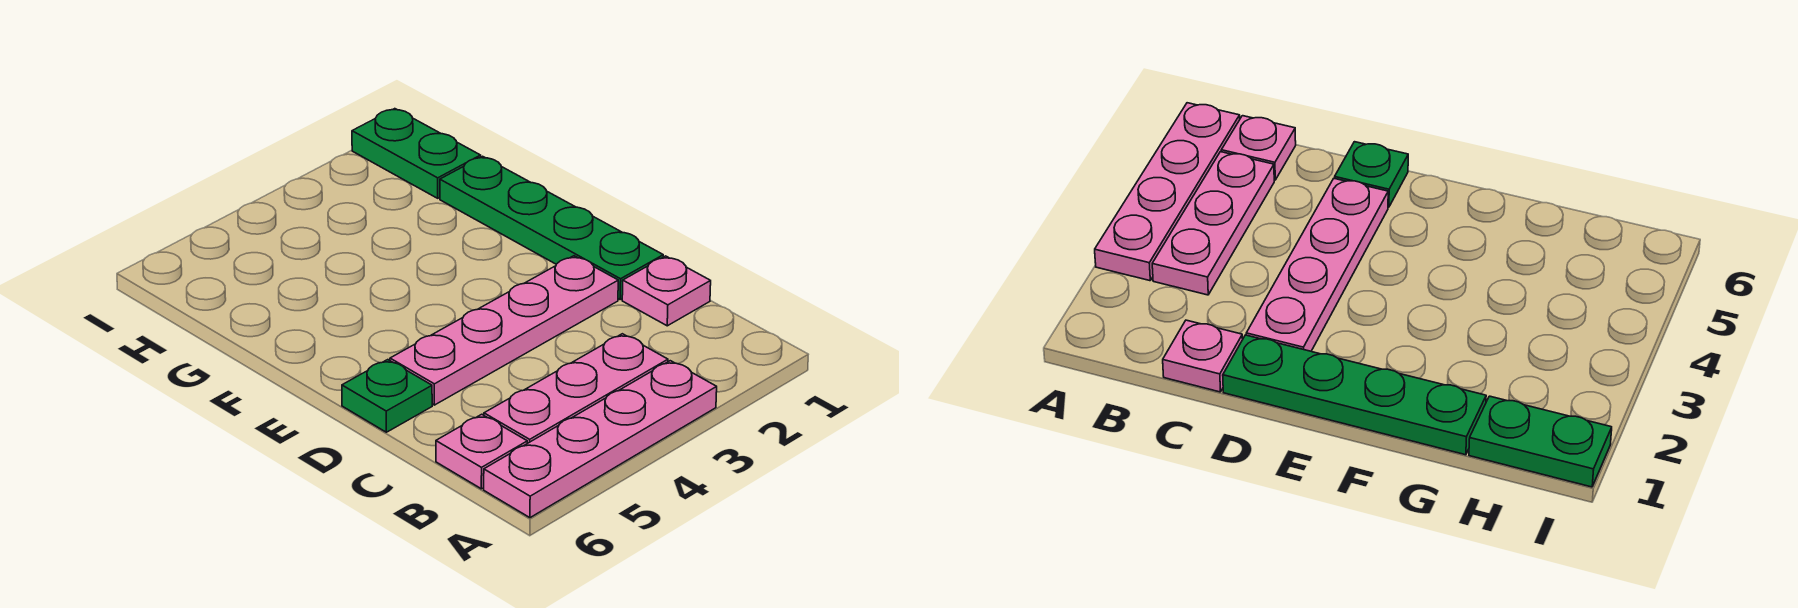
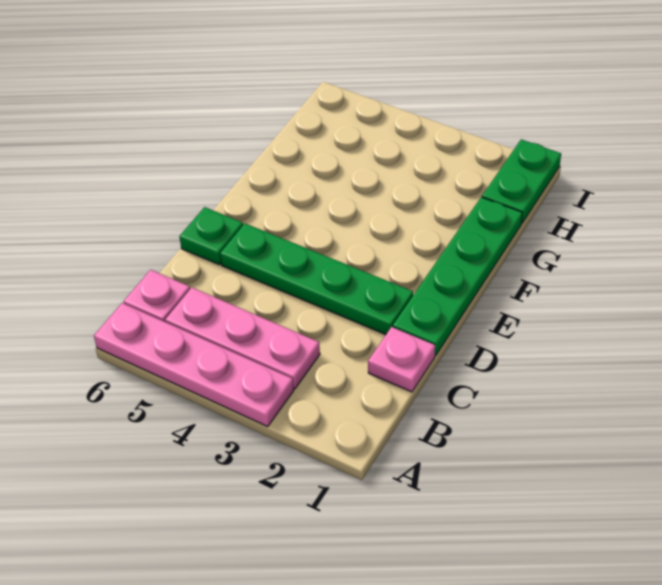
pink plate D2:D5 level 1 -> green plate D2:D5 level 1

